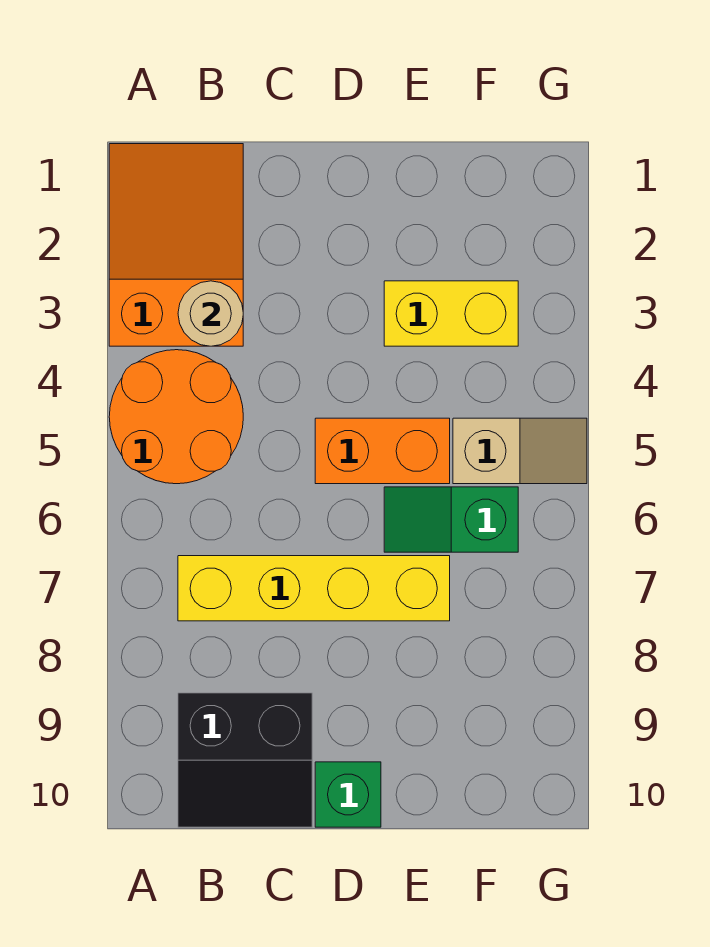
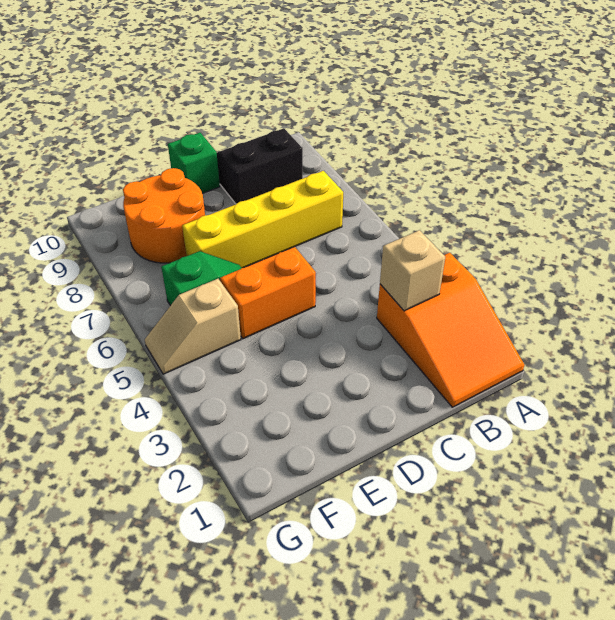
orange round brick A4:B5 level 1 -> orange round brick E8:F9 level 1
tan round brick B3 level 2 -> tan brick B3 level 2
yellow brick E3:F3 level 1 -> none

